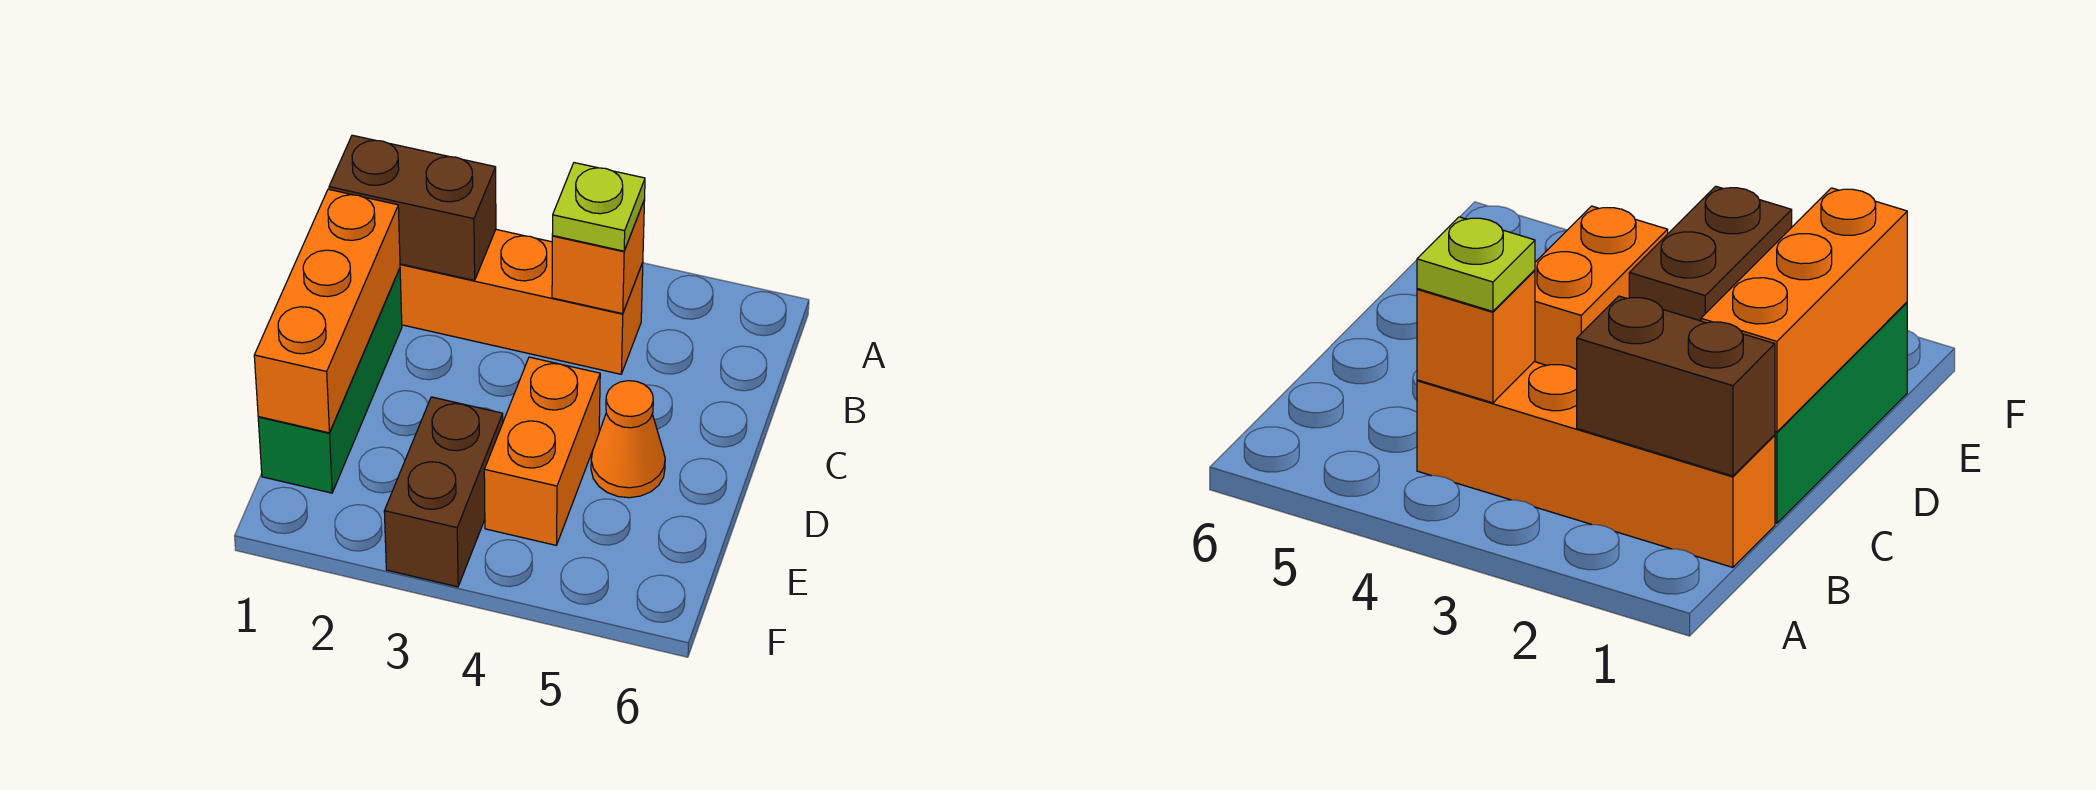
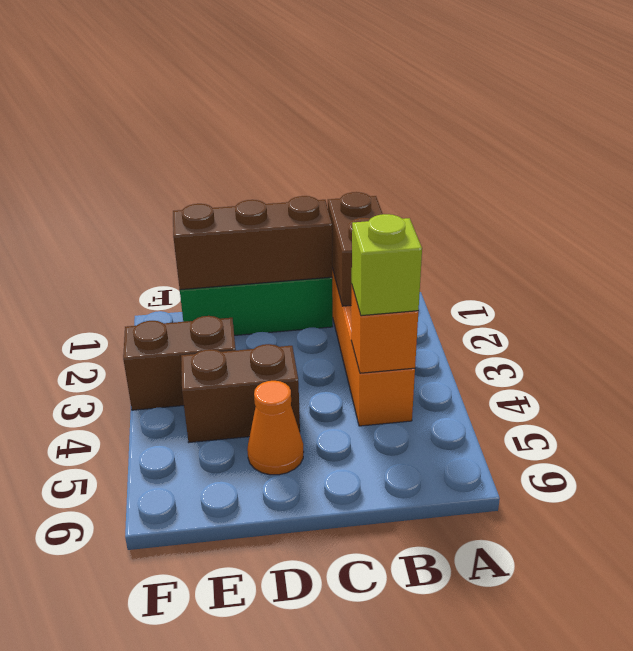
lime plate B4 level 3 -> lime brick B4 level 3
orange brick C1:E1 level 2 -> brown brick C1:E1 level 2
orange brick D4:E4 level 1 -> brown brick D4:E4 level 1

